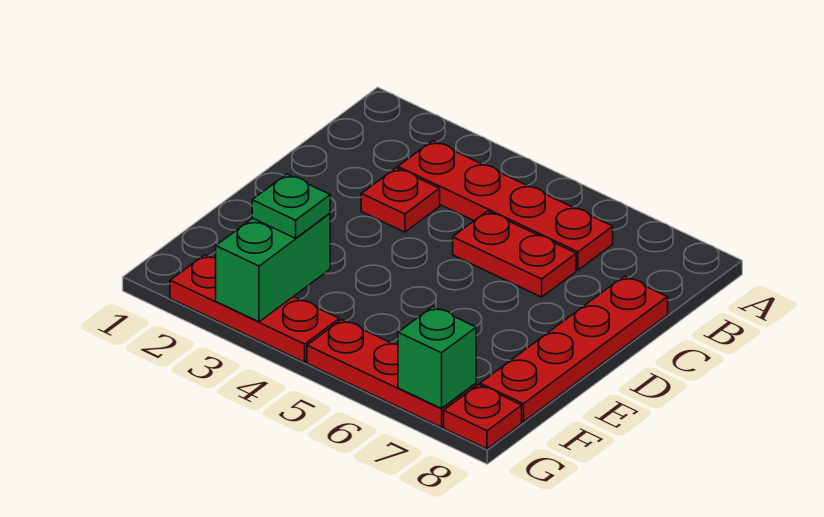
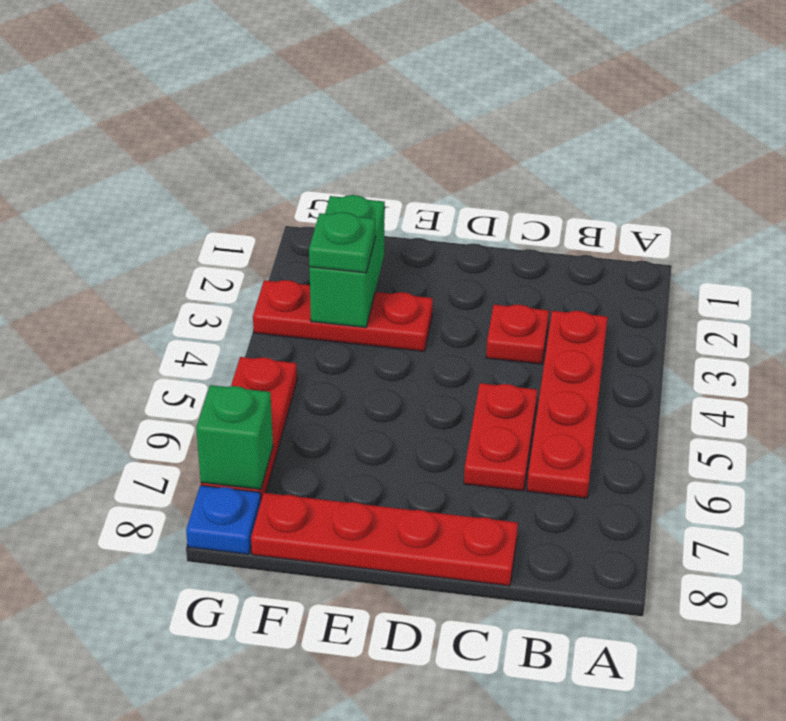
green brick F3:G3 level 2 -> green brick F2:F3 level 2
red plate G2:G4 level 1 -> red plate E3:G3 level 1
red plate G8 level 1 -> blue plate G8 level 1

